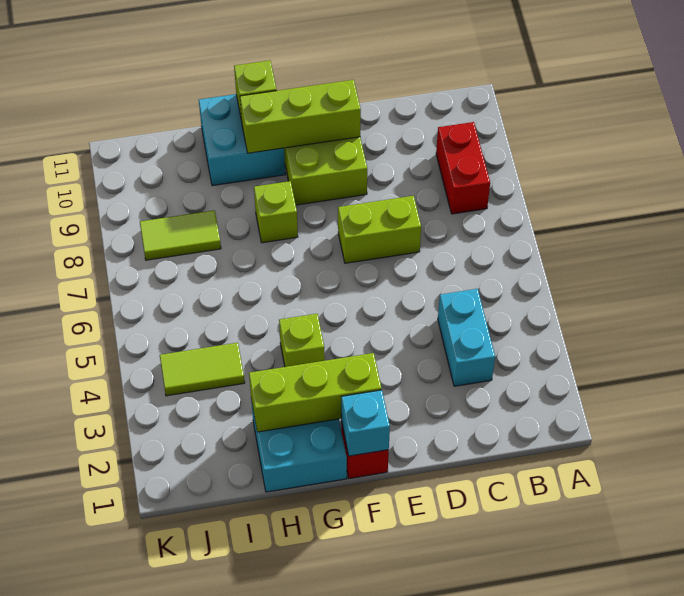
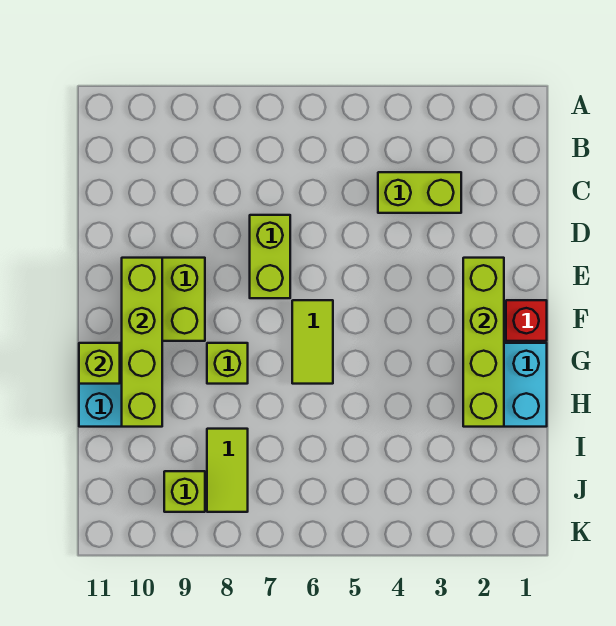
red brick B8:B9 level 1 -> none
cyan brick C3:C4 level 1 -> lime brick C3:C4 level 1
lime brick E10:G10 level 2 -> lime brick E10:H10 level 2
cyan brick F1 level 2 -> none
lime brick F2:H2 level 2 -> lime brick E2:H2 level 2
lime brick G4 level 1 -> lime brick J9 level 1
lime tile I4:J4 level 1 -> lime tile F6:G6 level 1

